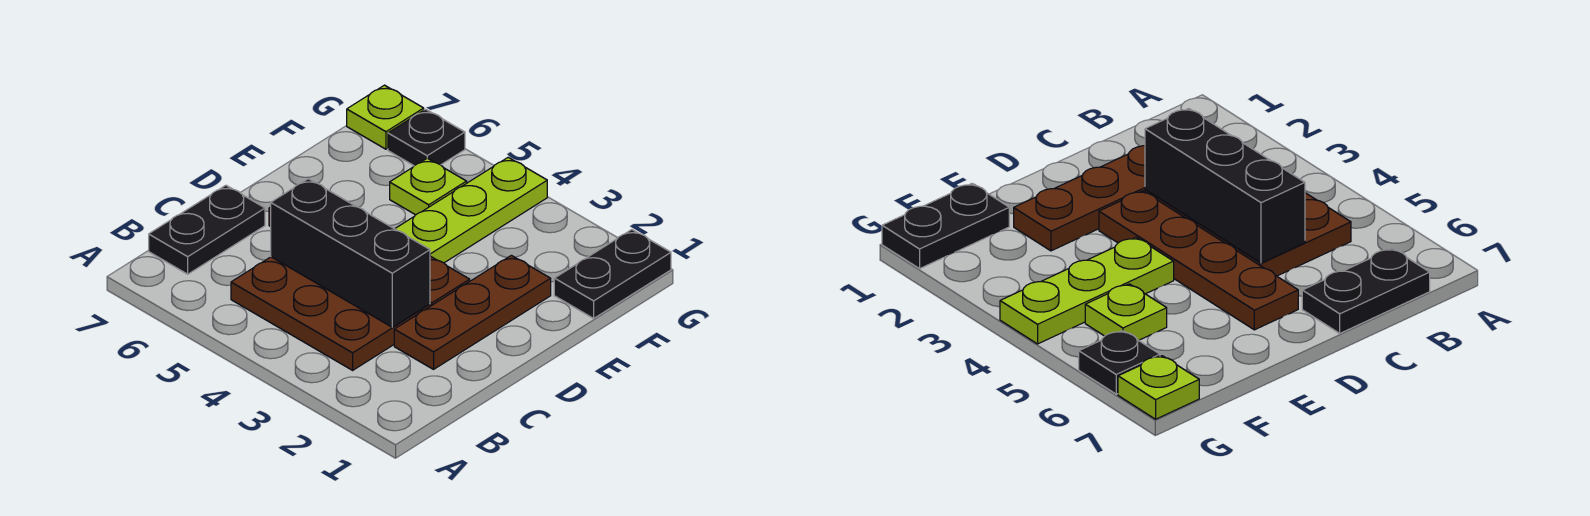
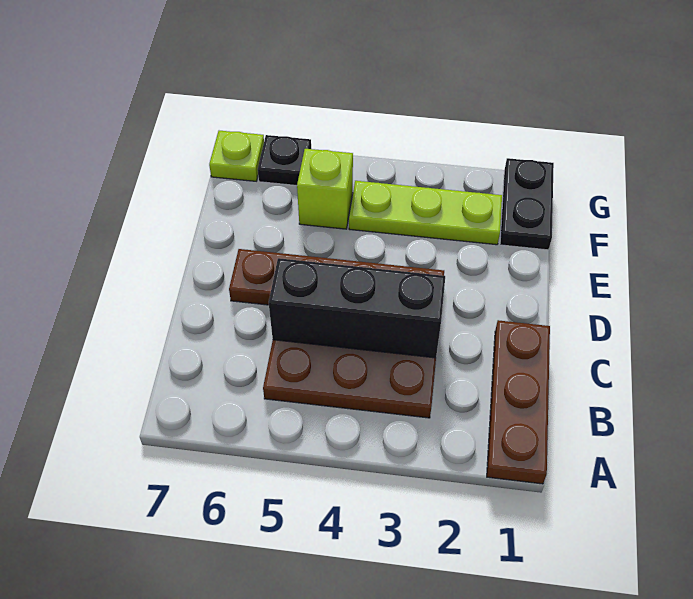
black plate B7:C7 level 1 -> none
brown plate C2:E2 level 1 -> brown plate A1:C1 level 1
lime plate E4:G4 level 1 -> lime plate F2:F4 level 1
lime plate F5 level 1 -> lime brick F5 level 1

